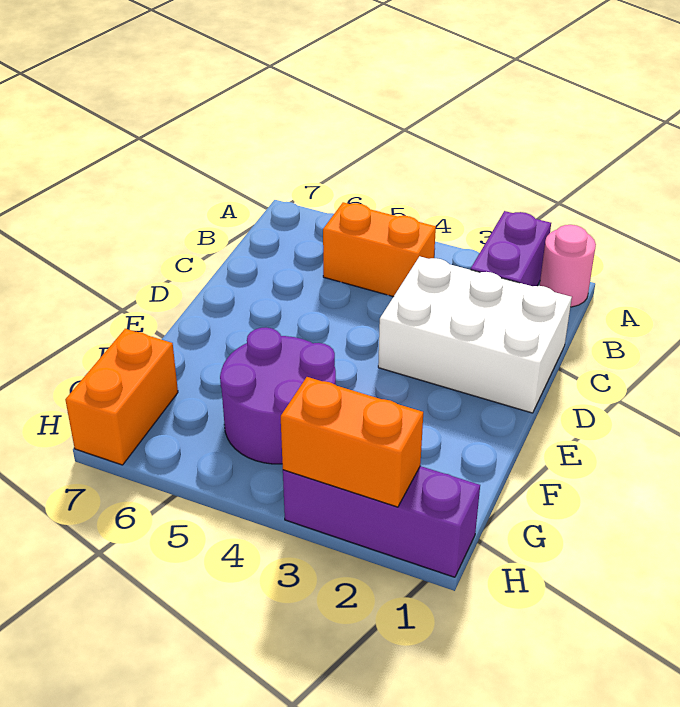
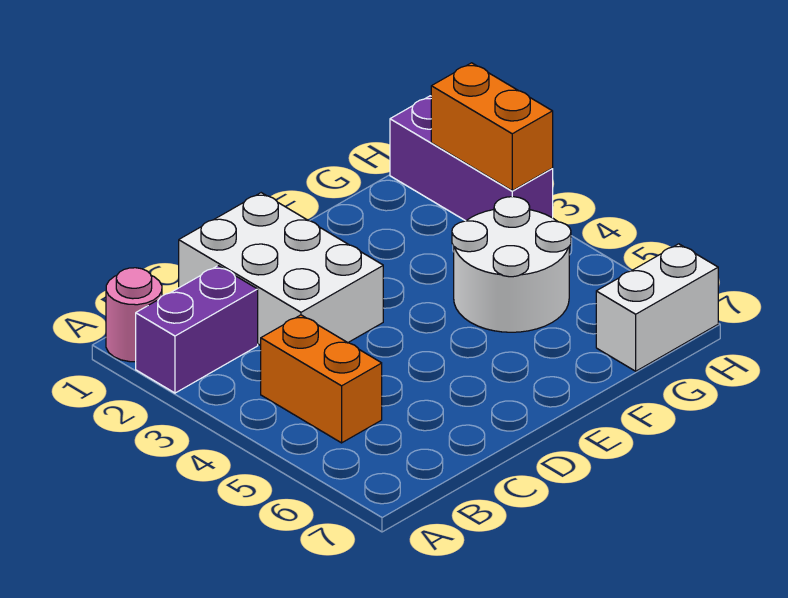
purple round brick F4:G5 level 1 -> white round brick F4:G5 level 1
orange brick G7:H7 level 1 -> white brick G7:H7 level 1

